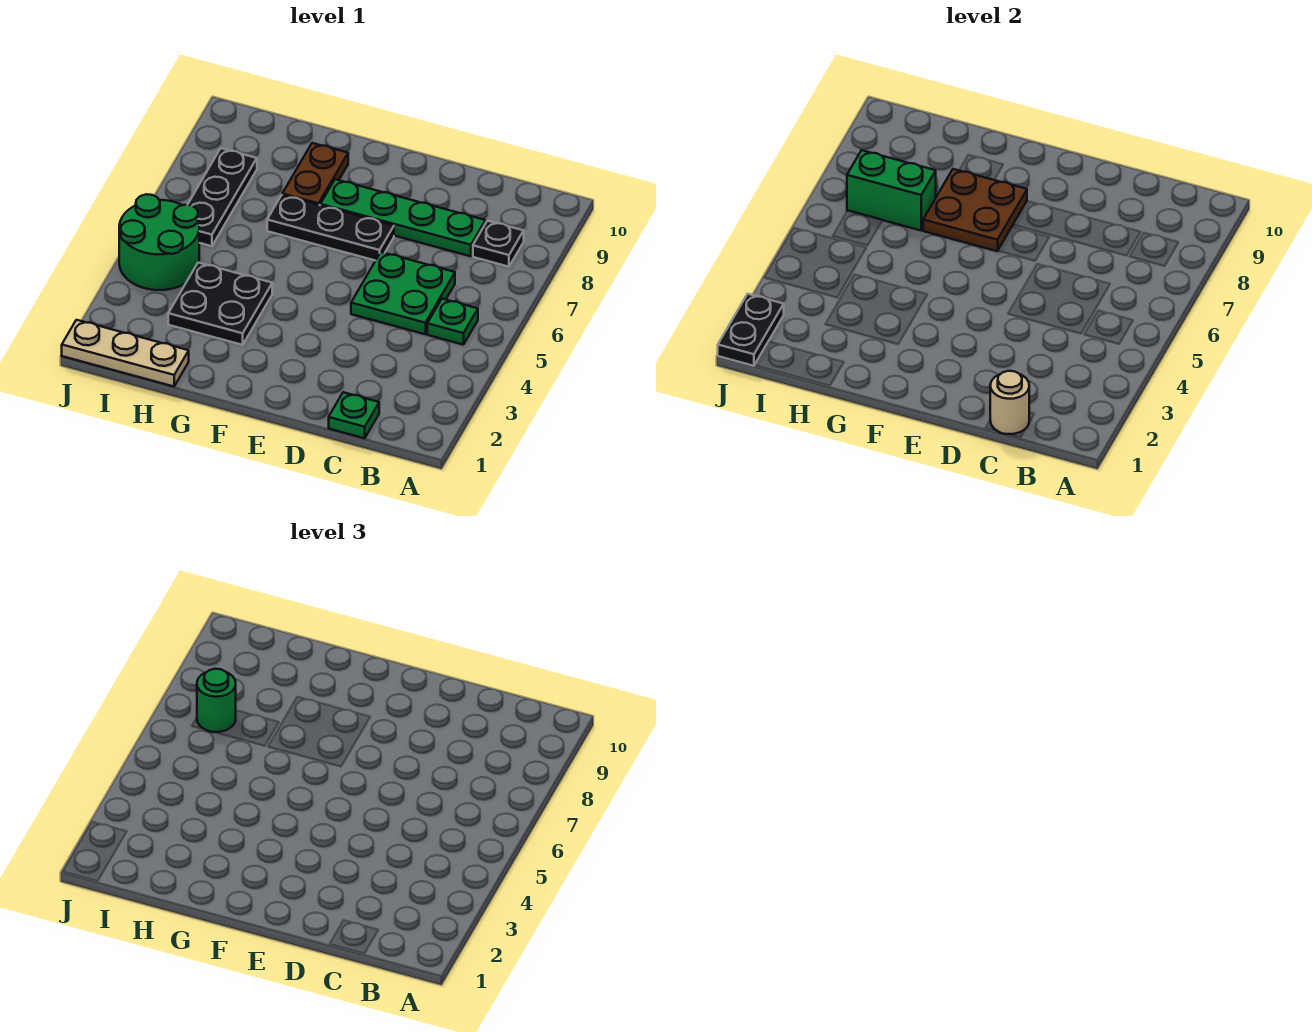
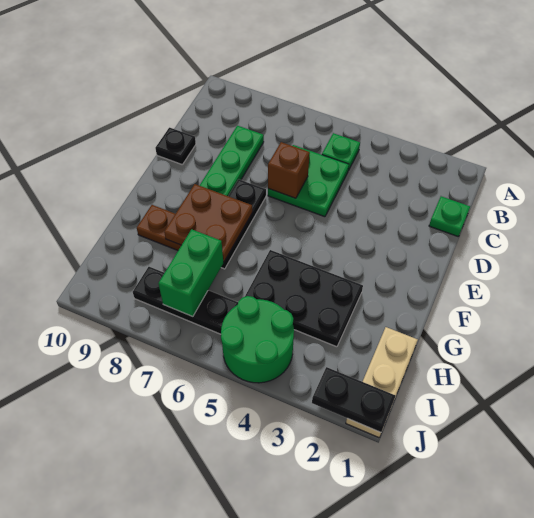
black plate B8 level 1 -> black plate D10 level 1
tan round brick C1 level 2 -> none
none -> brown brick D6 level 2
black plate G3:H4 level 1 -> black plate G3:H5 level 1
green round brick I7 level 3 -> none

